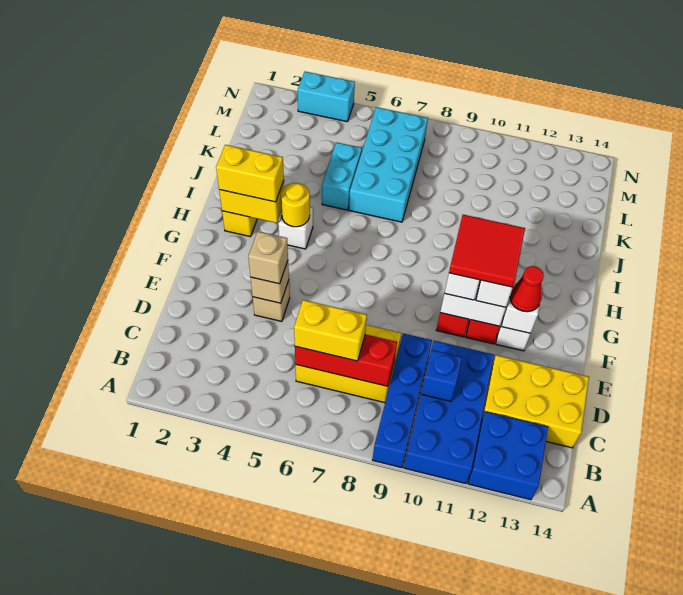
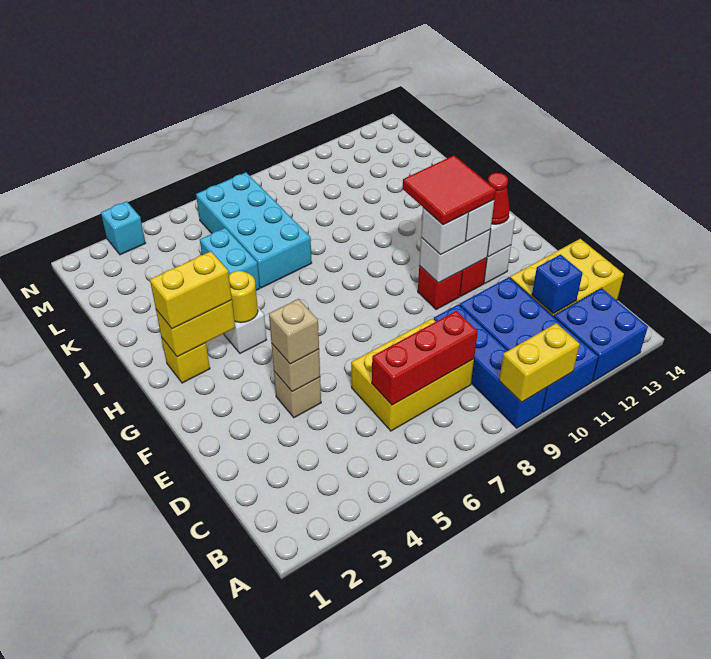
yellow brick C6:C7 level 3 -> yellow brick A9:A10 level 2
blue brick C10 level 2 -> blue brick C12 level 2
cyan brick N3:N4 level 1 -> cyan brick N3 level 1

